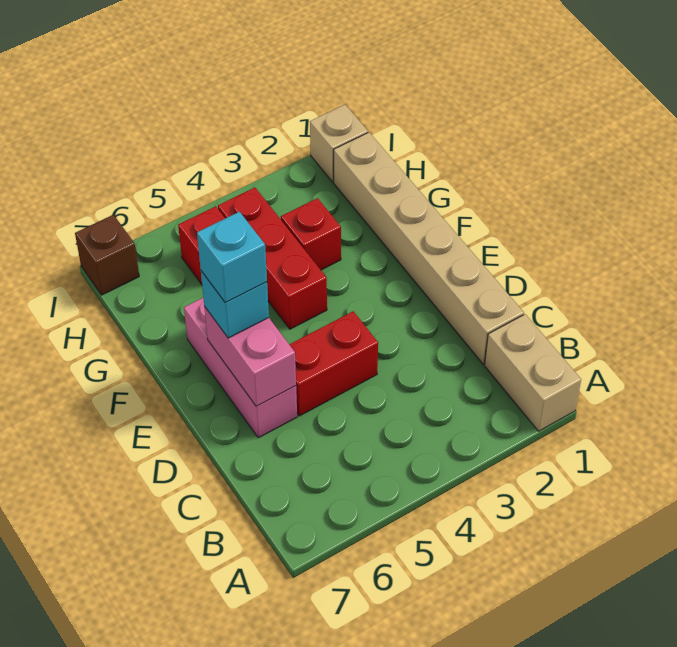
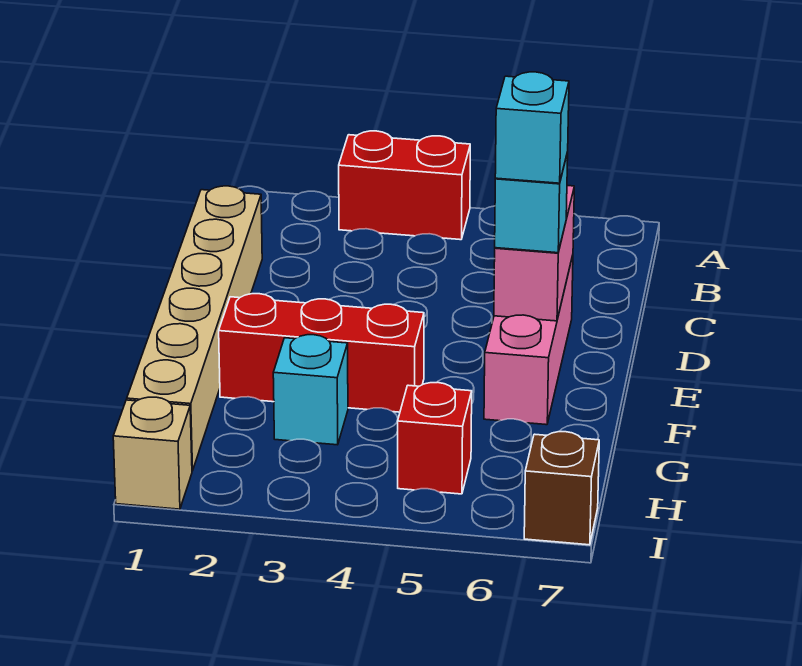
tan brick A1:B1 level 1 -> none
red brick D4:D5 level 1 -> red brick A3:A4 level 1
red brick F4:H4 level 1 -> red brick F2:F4 level 1
red brick G3 level 1 -> cyan brick G3 level 1

